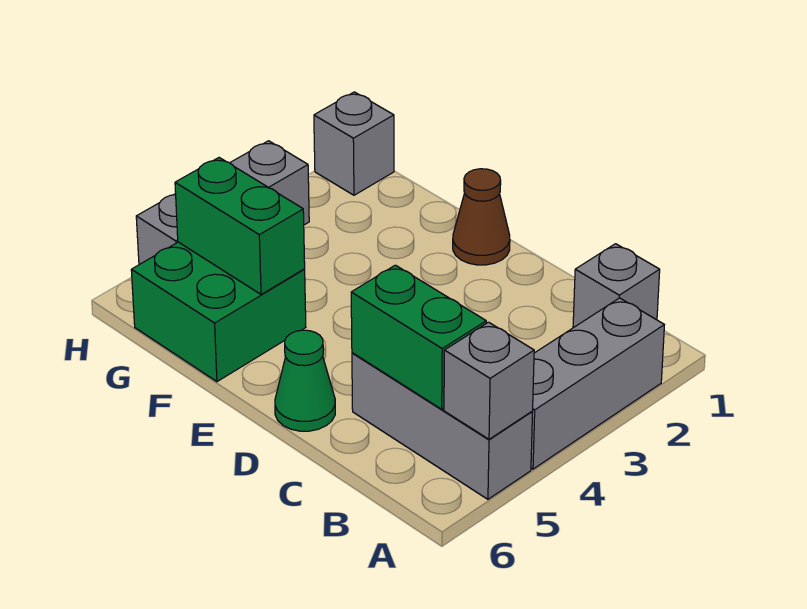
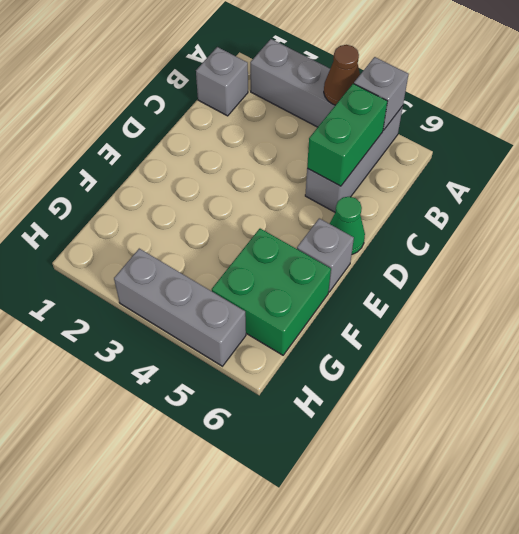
brown cone E1 level 1 -> brown cone A4 level 2
green brick F5:G5 level 2 -> none
grey brick H1 level 1 -> grey brick E6 level 1

